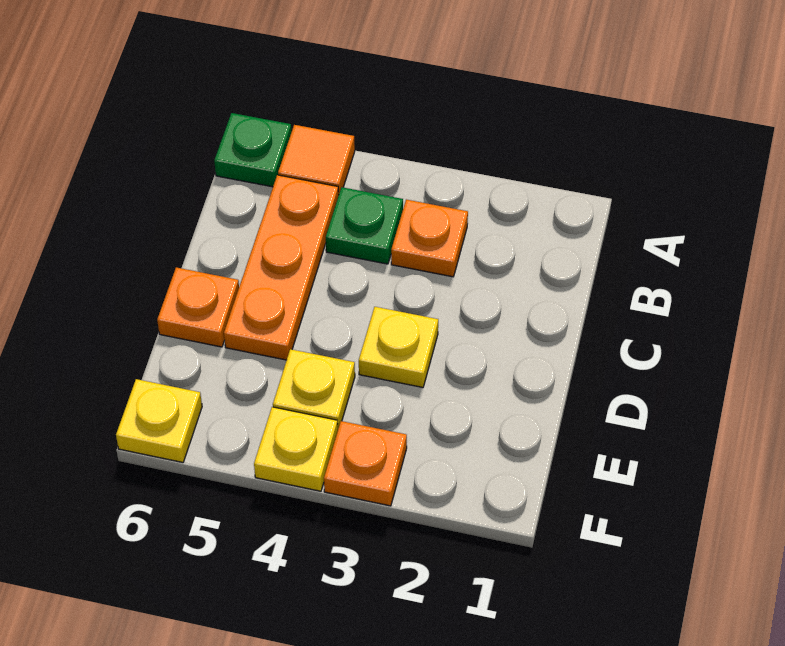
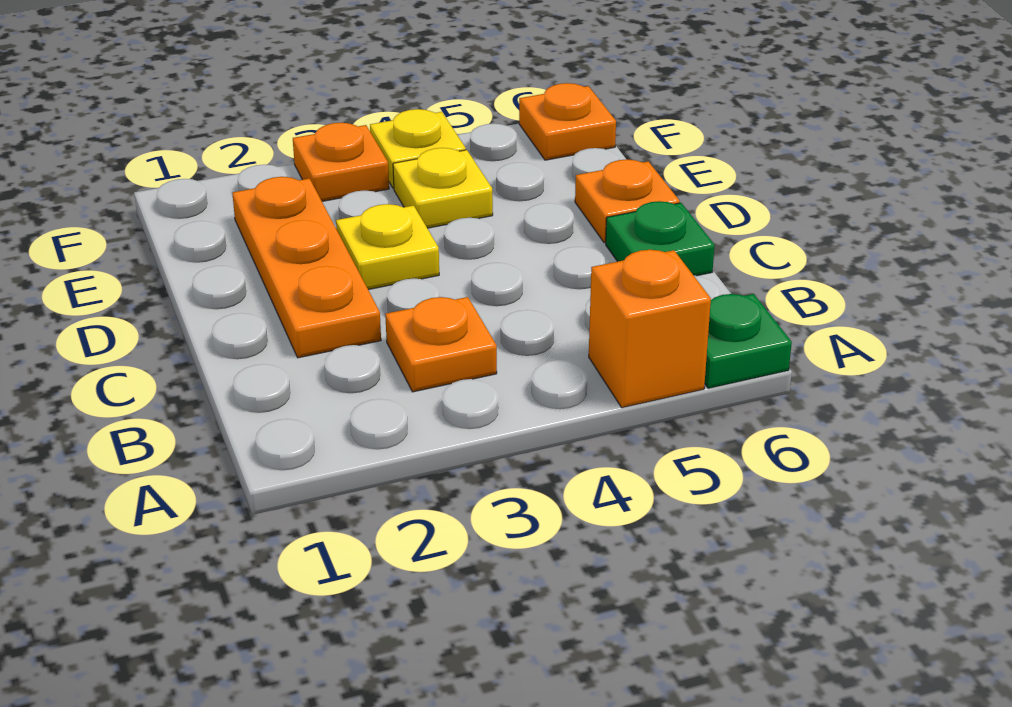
orange tile A5 level 1 -> orange brick A5 level 1
green plate B4 level 1 -> green plate C6 level 1
orange plate B5:D5 level 1 -> orange plate C2:E2 level 1
yellow plate F6 level 1 -> orange plate F6 level 1

